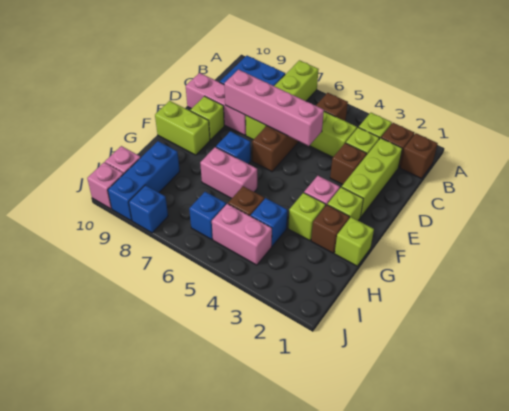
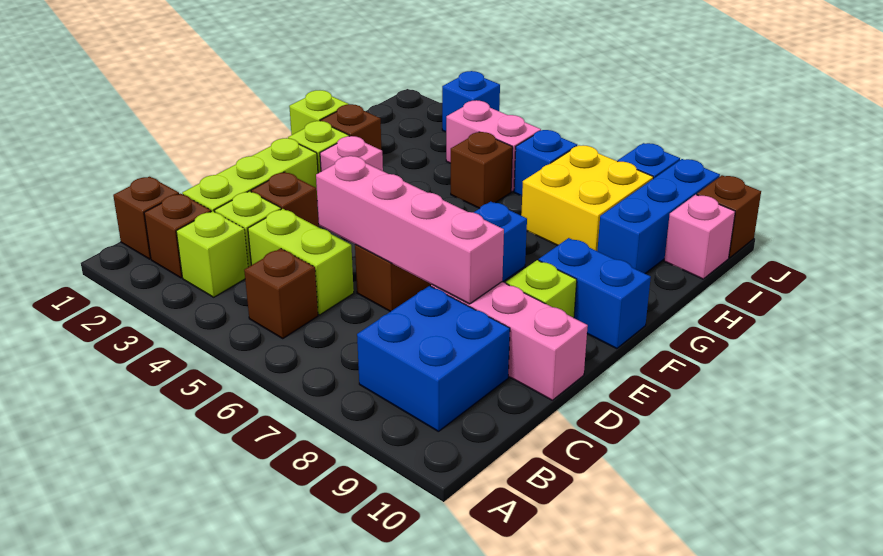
lime brick A7:D7 level 1 -> none
lime brick F9:F10 level 1 -> blue brick F9:F10 level 1
lime brick G3 level 1 -> none
pink brick G6:G7 level 1 -> none
blue brick H4 level 1 -> blue brick J3 level 1
none -> yellow brick H7:I8 level 1
pink brick J10 level 1 -> brown brick J10 level 1

